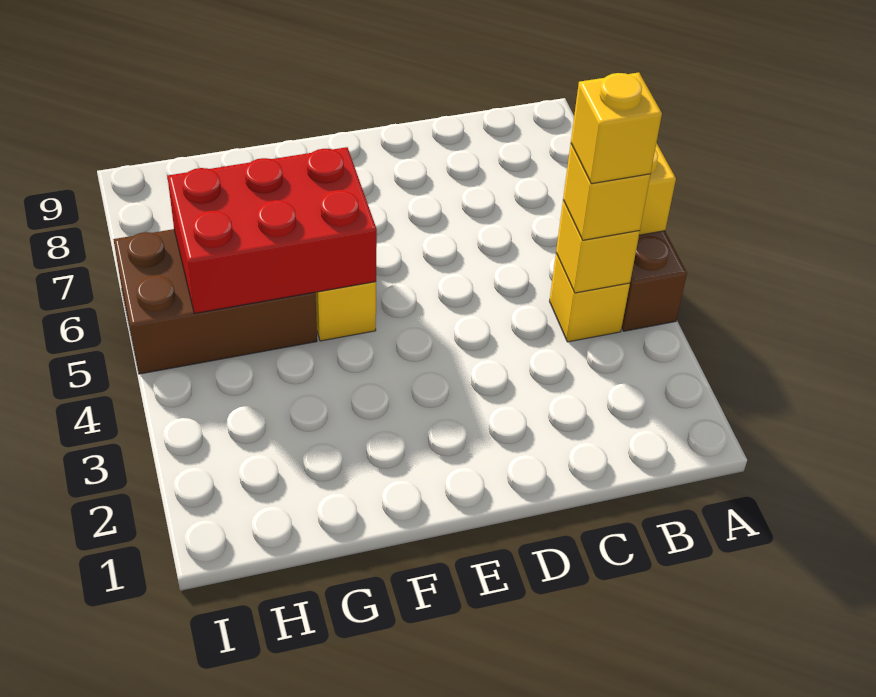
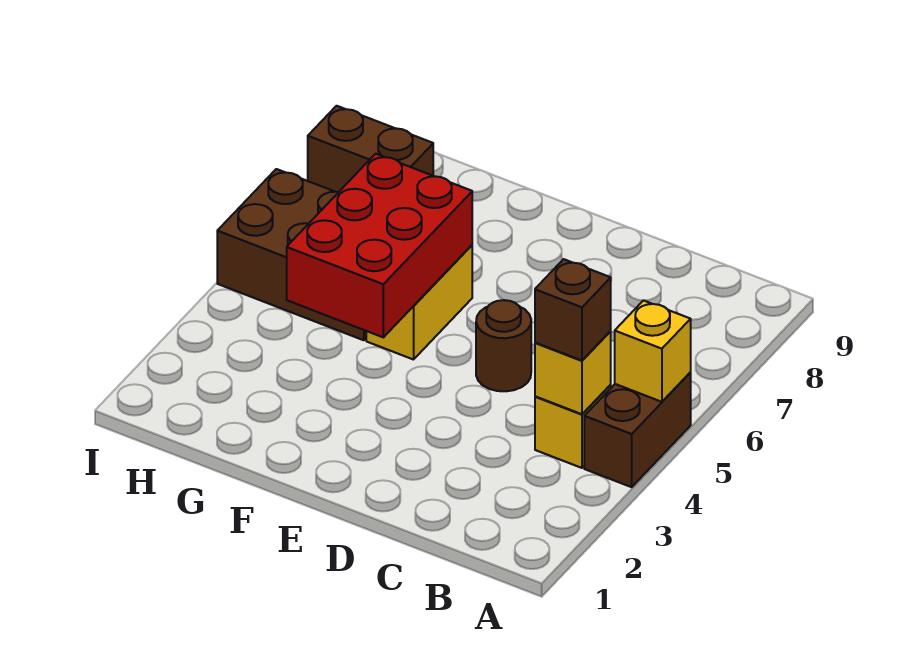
yellow brick B4 level 3 -> brown brick B4 level 3
yellow brick B4 level 4 -> none
none -> brown round brick D5 level 1
red brick F5:H6 level 2 -> red brick F4:G6 level 2
none -> brown brick H8:I8 level 1

